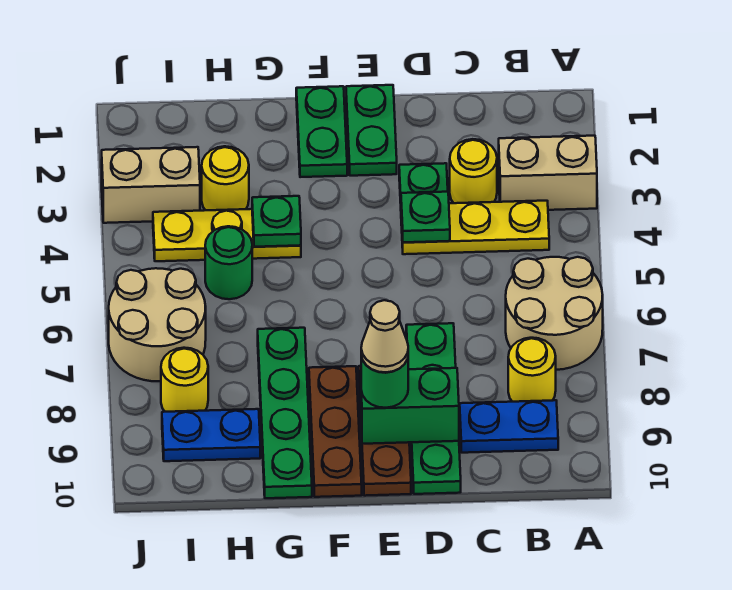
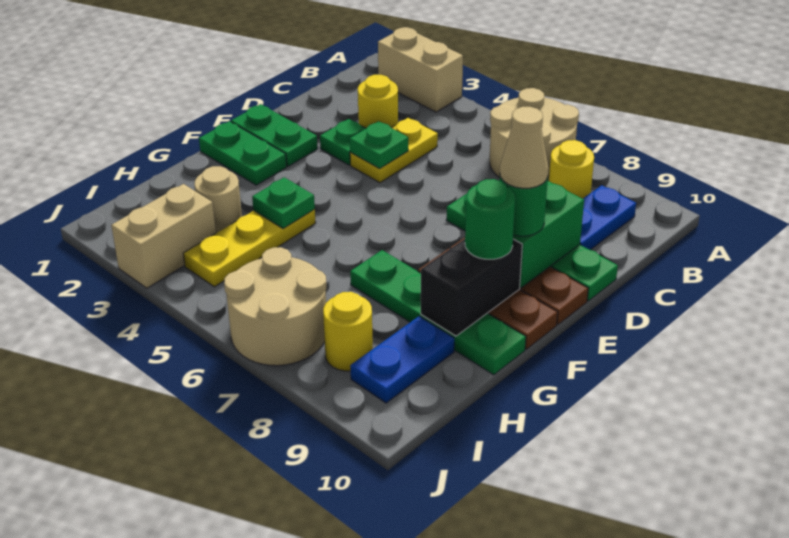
tan brick A3:B3 level 1 -> tan brick A2:A3 level 1
yellow plate B4:D4 level 1 -> yellow plate C4:D4 level 1
none -> black brick F9:G9 level 2
yellow round brick H3 level 1 -> tan round brick H3 level 1
green round brick H5 level 1 -> green round brick F9 level 3

